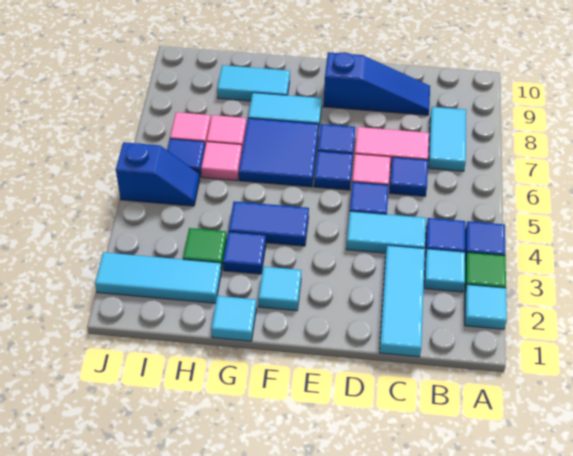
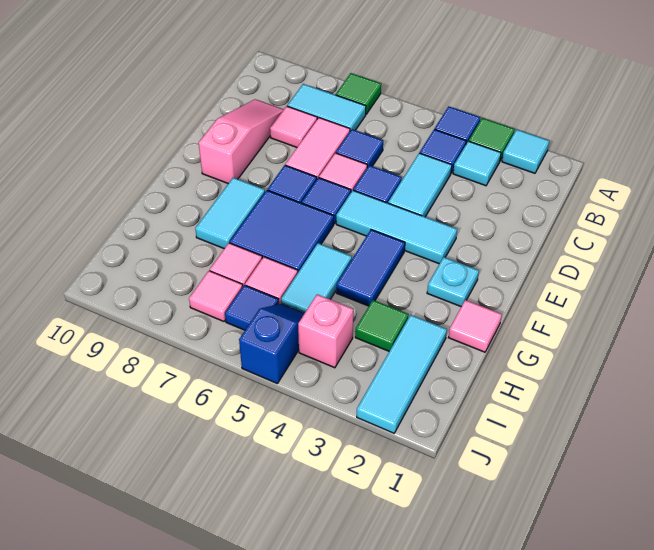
none -> green tile A7 level 1
cyan tile C1:C3 level 1 -> cyan tile E3:E5 level 1
none -> pink tile C8 level 1
blue slope C9:E9 level 1 top E -> pink slope C9:E9 level 1 top E
cyan tile F2 level 1 -> cyan plate F2 level 1
cyan tile G1 level 1 -> pink tile G1 level 1
blue tile G3 level 1 -> none
cyan tile G9:H9 level 1 -> cyan tile G5:H5 level 1
none -> pink brick I4 level 1

